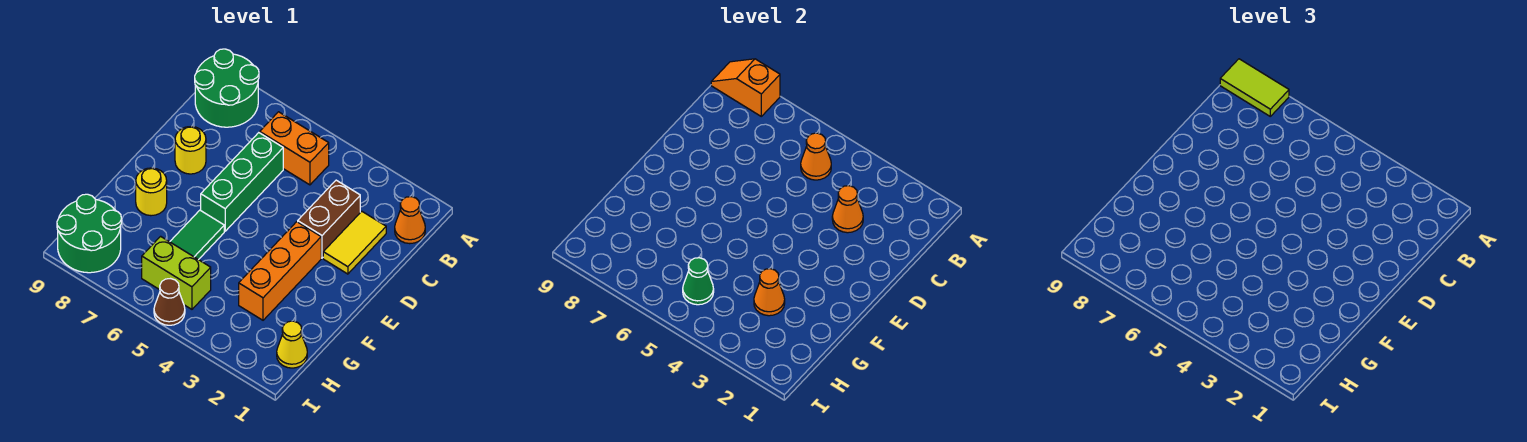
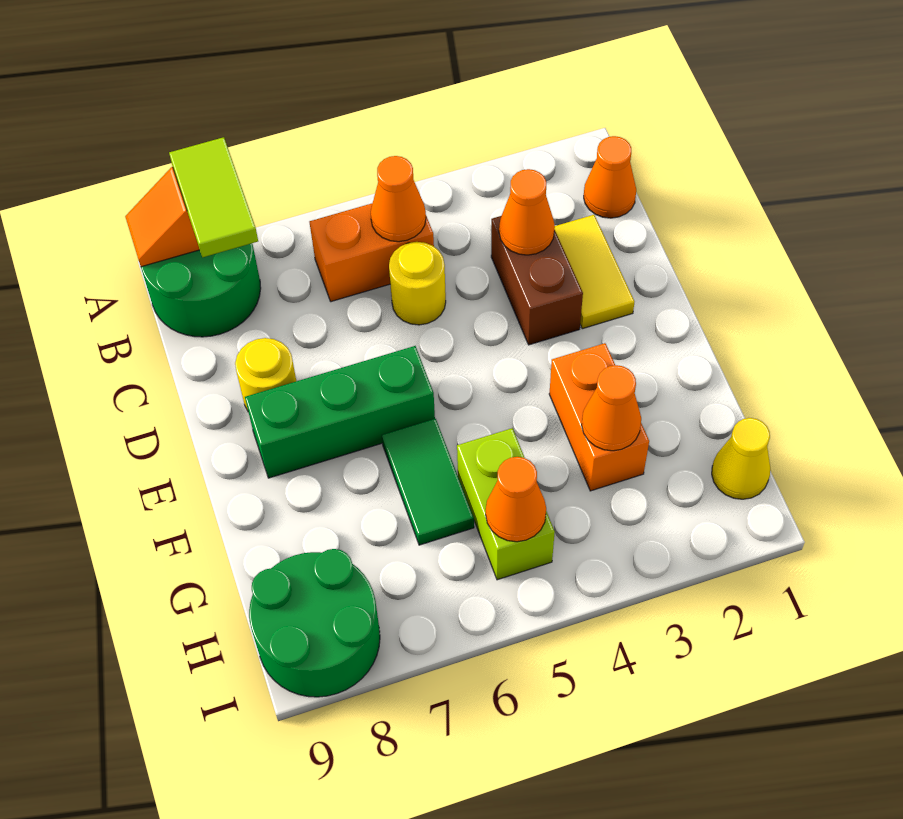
lime tile A8:A9 level 3 -> lime tile A8:B8 level 3
green brick C6:E6 level 1 -> green brick E6:E8 level 1
orange brick E3:G3 level 1 -> orange brick F3:G3 level 1
yellow round brick F8 level 1 -> yellow round brick C5 level 1
lime brick H5:H6 level 1 -> lime brick G5:H5 level 1
green cone H5 level 2 -> orange cone H5 level 2
brown cone I5 level 1 -> none

